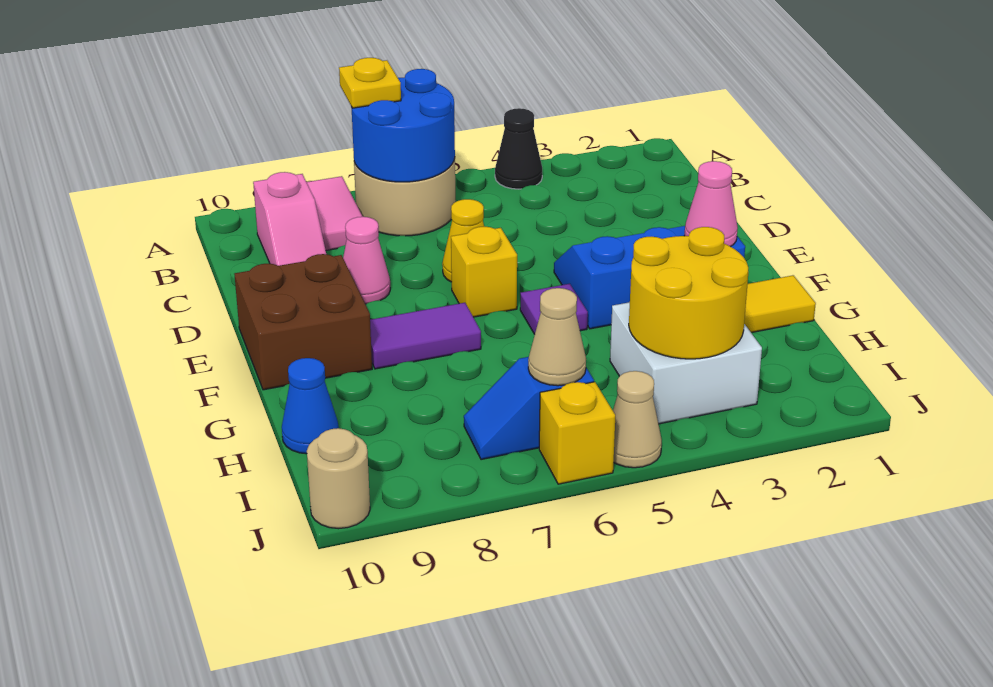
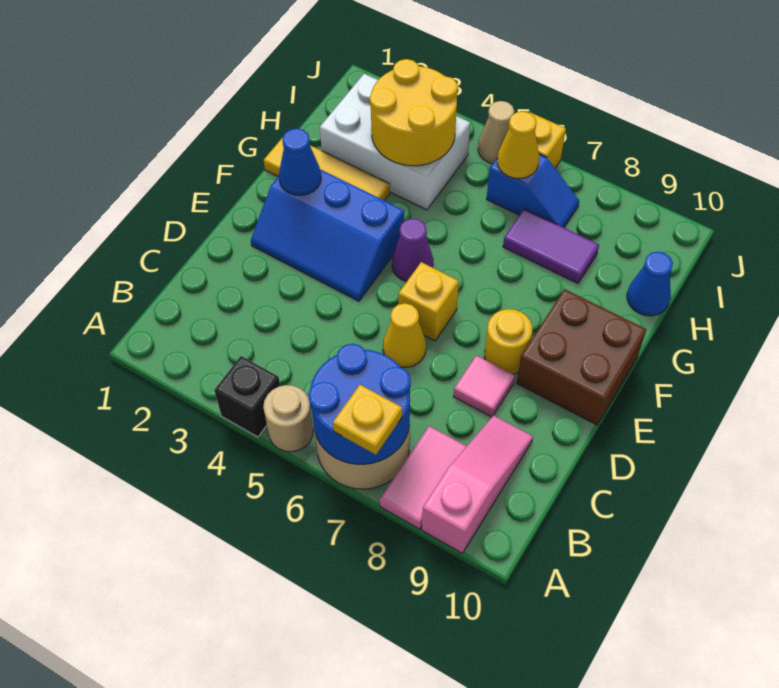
black cone A4 level 1 -> black brick A4 level 1
pink slope B9:C9 level 1 top B -> pink slope A9:C9 level 1 top A
pink cone D8 level 1 -> pink tile D8 level 1
none -> yellow round brick E8 level 1
pink cone F2 level 2 -> blue cone F2 level 2
purple tile F5 level 1 -> purple cone F5 level 1
purple tile F7:F8 level 1 -> purple tile H7:H8 level 1
white brick H3:I4 level 1 -> white brick H2:I4 level 1
tan cone I6 level 2 -> yellow cone I6 level 2
tan round brick J10 level 1 -> tan round brick A5 level 1

